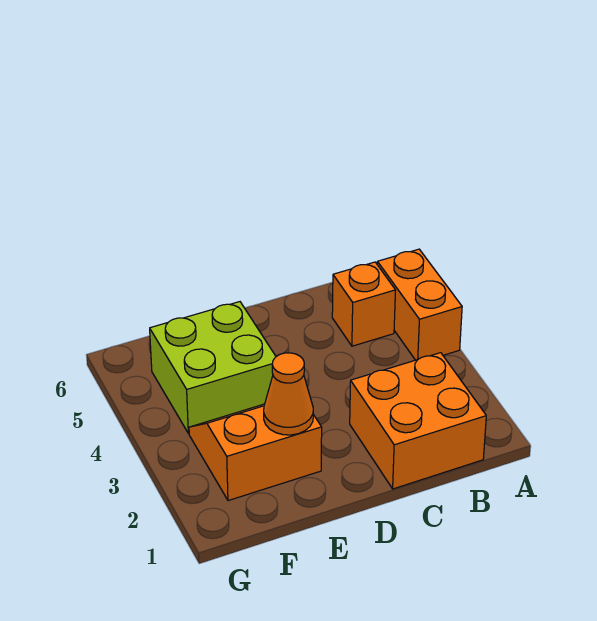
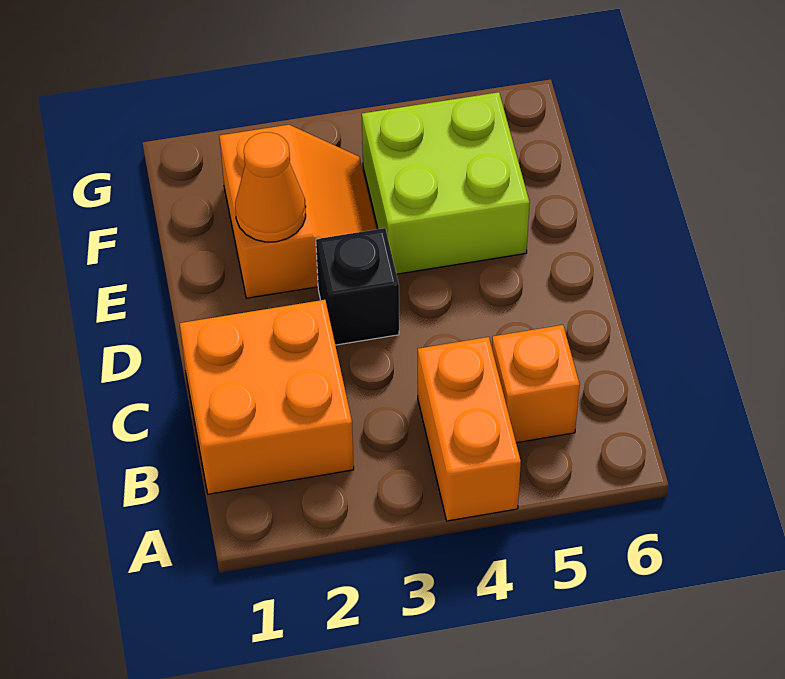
orange brick A4:A5 level 1 -> orange brick A4:B4 level 1
none -> black brick D3 level 1

